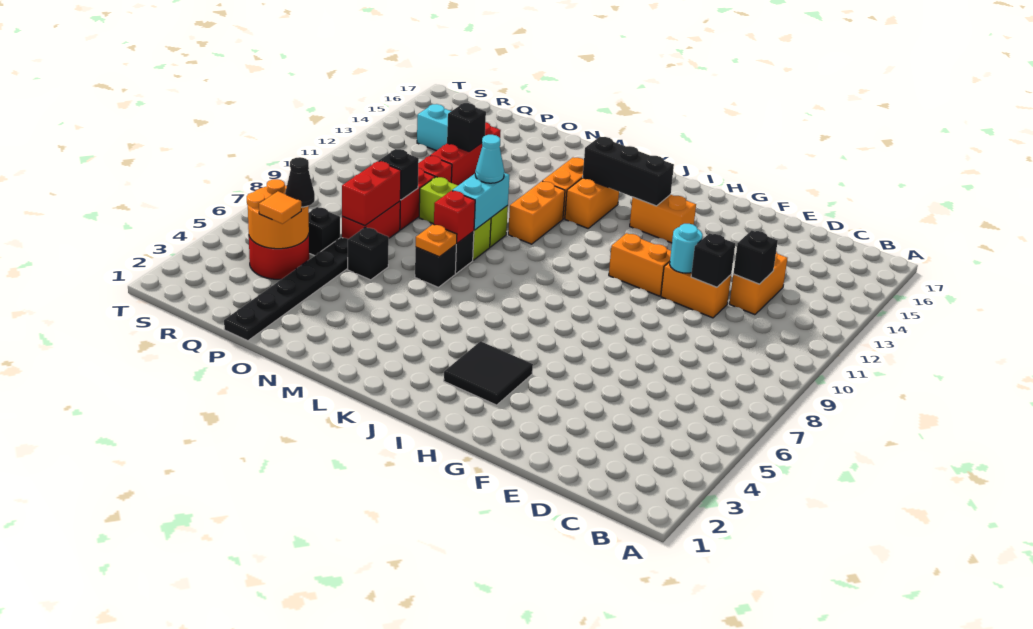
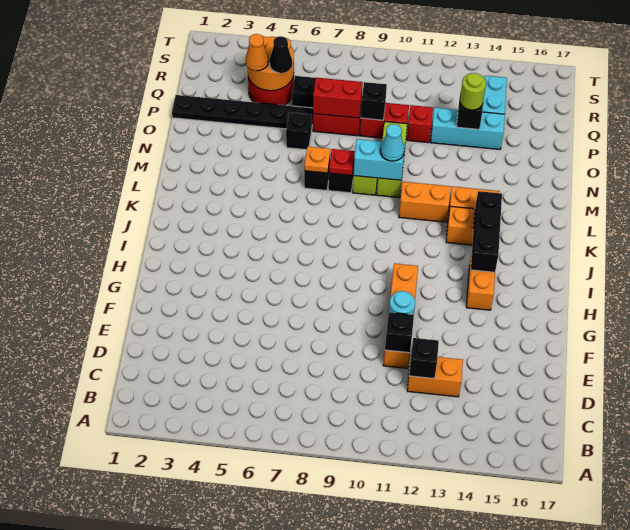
black tile H3:I4 level 1 -> none
red brick M8 level 2 -> red plate M8 level 2
red brick P12:P14 level 1 -> cyan brick P12:P14 level 1
none -> lime round brick P13 level 3
orange tile Q4 level 3 -> orange cone Q4 level 3

